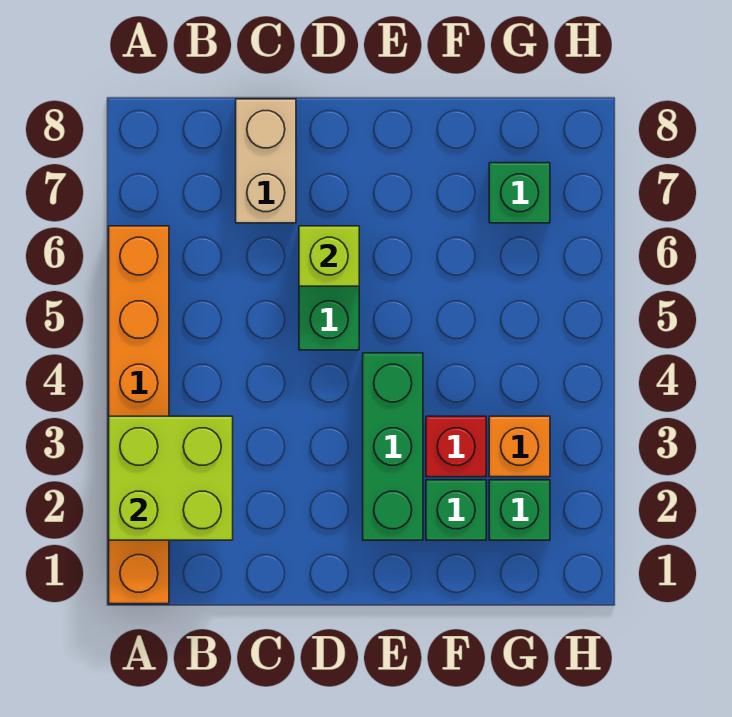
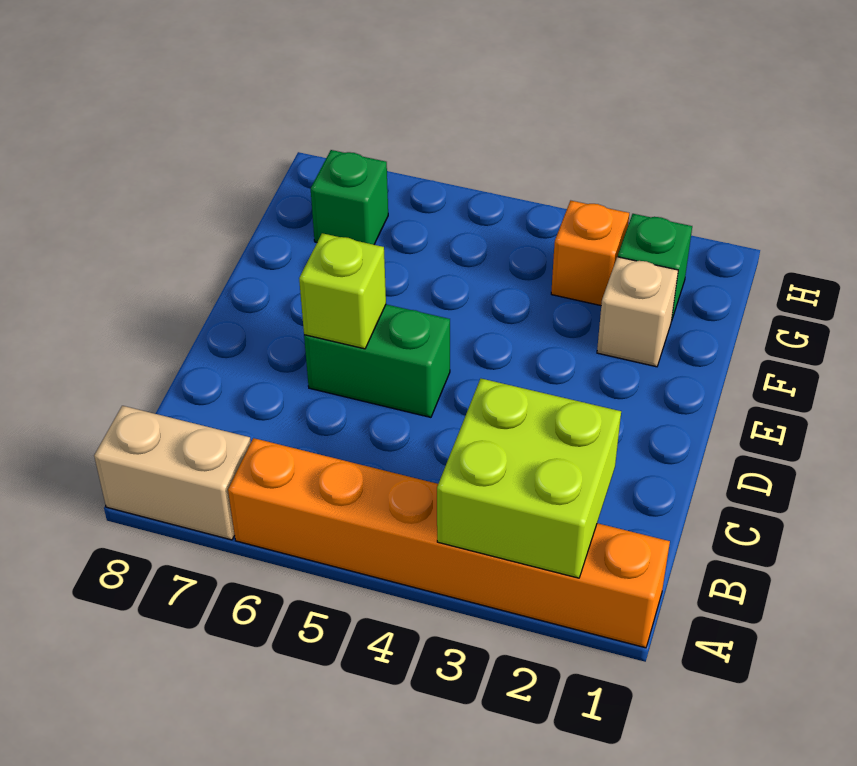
tan brick C7:C8 level 1 -> tan brick A7:A8 level 1
green brick E2:E4 level 1 -> none
green brick F2 level 1 -> tan brick F2 level 1
red brick F3 level 1 -> none

